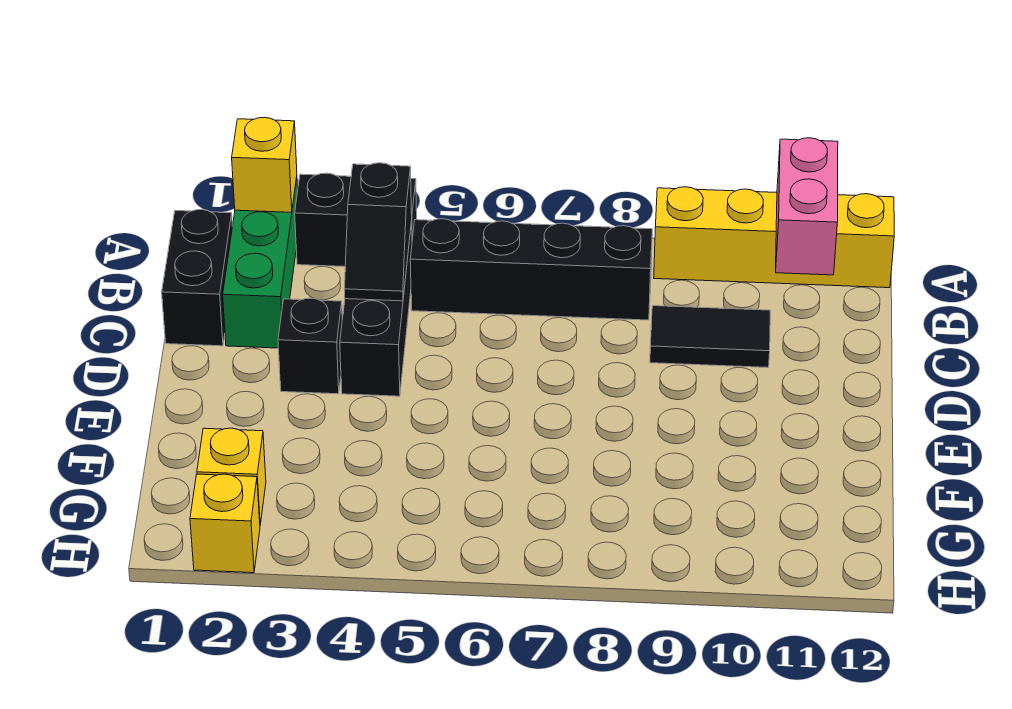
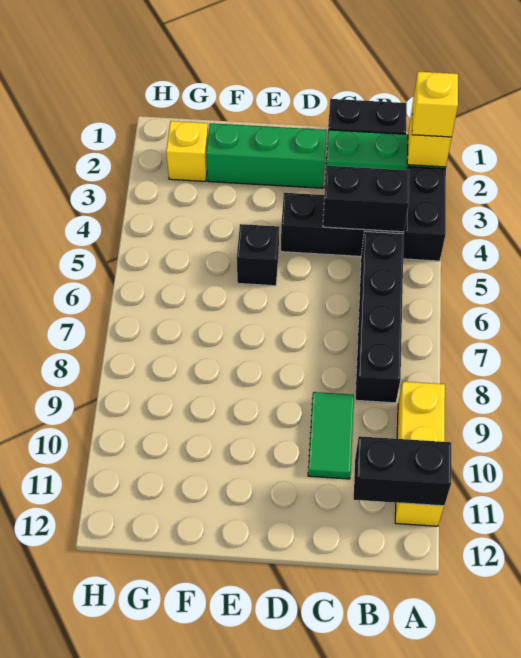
yellow brick A9:A12 level 1 -> yellow brick A9:A11 level 1
pink brick A11:B11 level 2 -> black brick A11:B11 level 2
black slope B4:C4 level 2 top B -> black brick B4:C4 level 2
black tile C9:C10 level 1 -> green tile C9:C10 level 1
none -> green brick D2:F2 level 1
black brick D3 level 1 -> black brick E5 level 1
yellow brick H2 level 1 -> yellow brick A2 level 3

